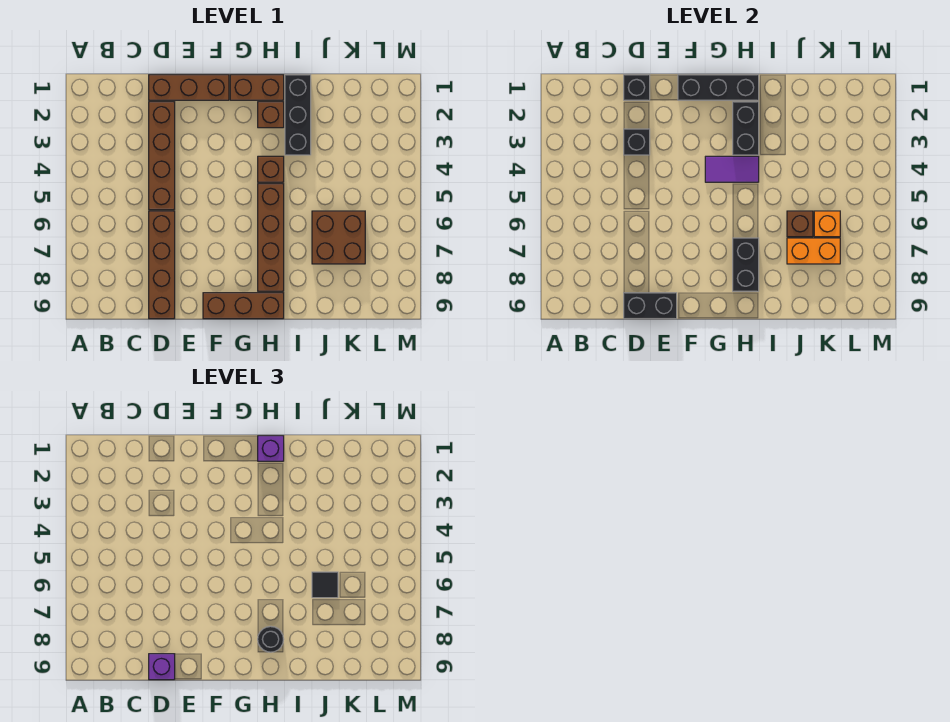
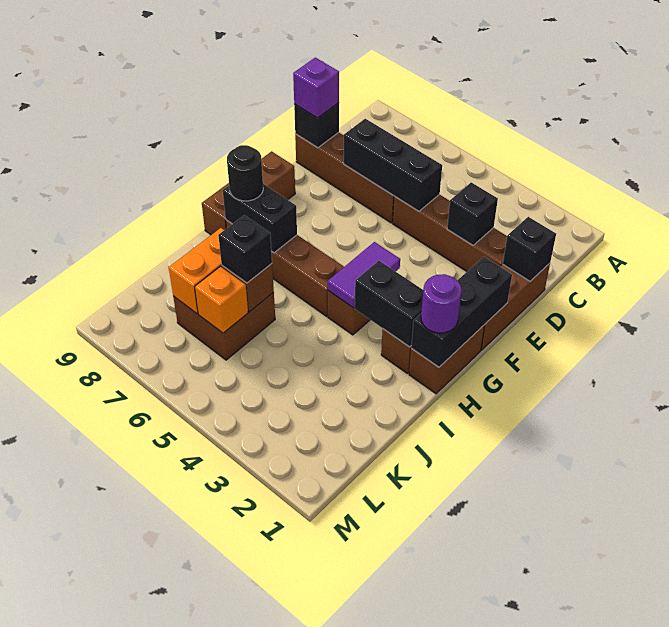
black brick D9:E9 level 2 -> black brick D9 level 2
purple brick H1 level 3 -> purple round brick H1 level 3
black brick I1:I3 level 1 -> black brick D5:D7 level 2
black tile J6 level 3 -> black brick J6 level 3

